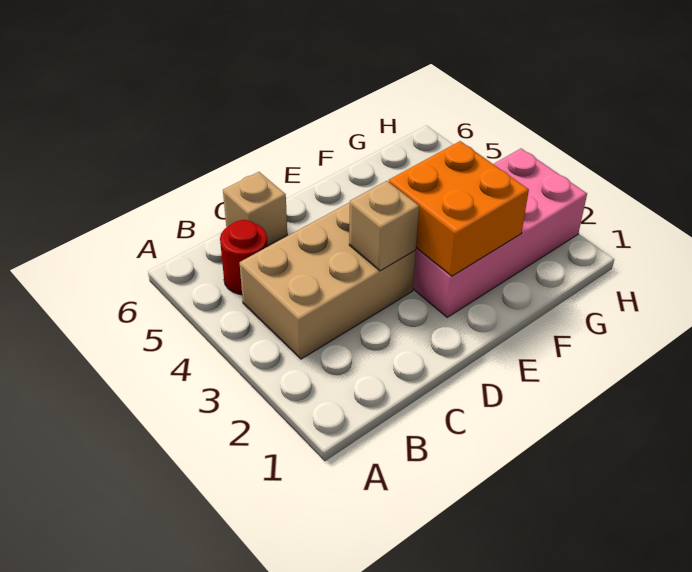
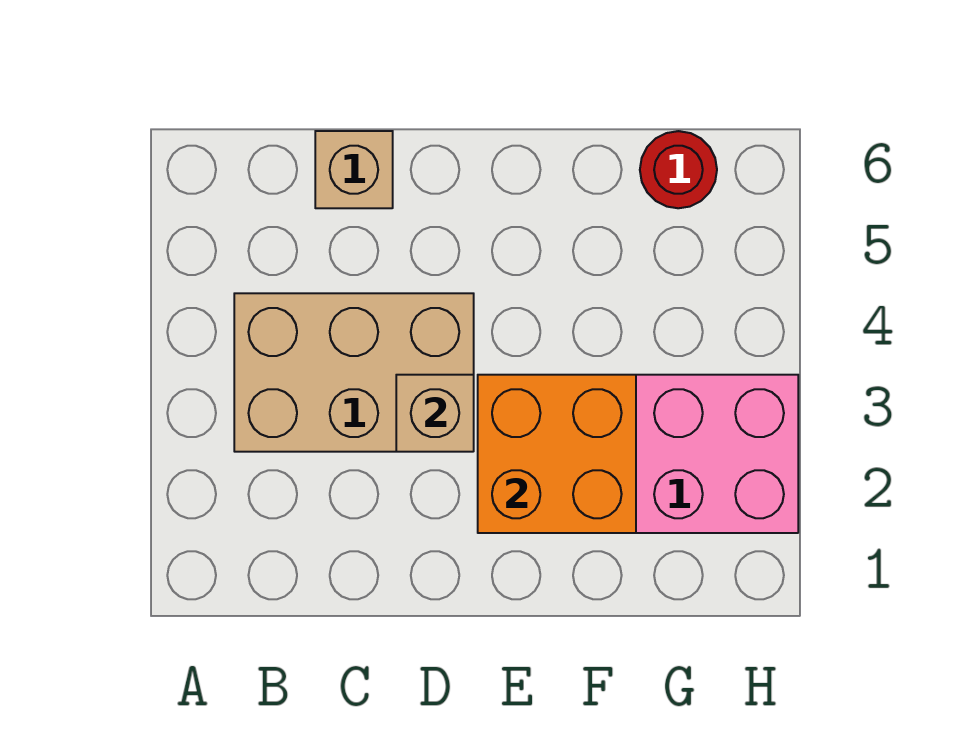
red round brick B5 level 1 -> red round brick G6 level 1

